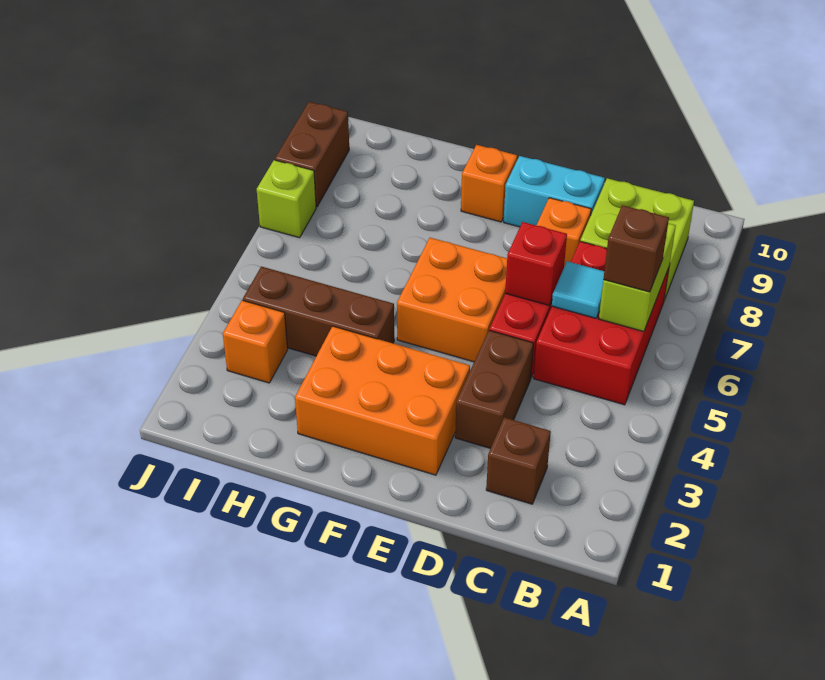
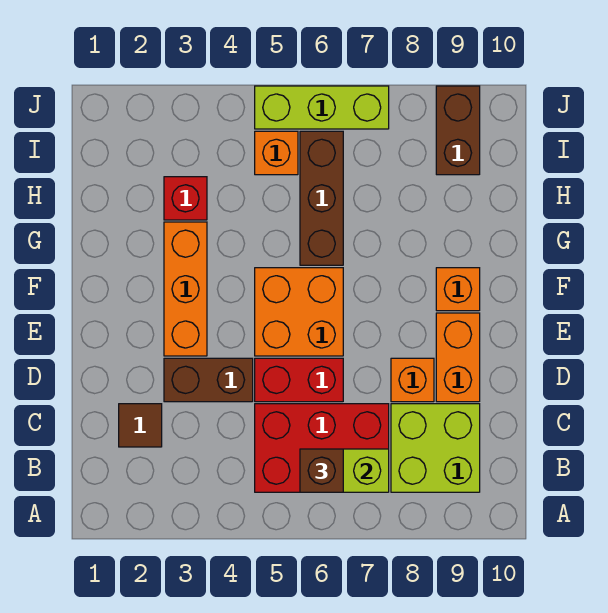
brown brick C2 level 1 -> brown tile C2 level 1
cyan tile C6 level 2 -> none
red brick D6 level 2 -> red brick H3 level 1
cyan brick D9:E9 level 1 -> orange brick D9:E9 level 1
orange brick E2:G3 level 1 -> orange brick E3:G3 level 1
brown brick G4:I4 level 1 -> brown brick G6:I6 level 1
orange brick I3 level 1 -> orange brick I5 level 1
lime brick J7 level 1 -> lime brick J5:J7 level 1
brown brick J8:J9 level 1 -> brown brick I9:J9 level 1

